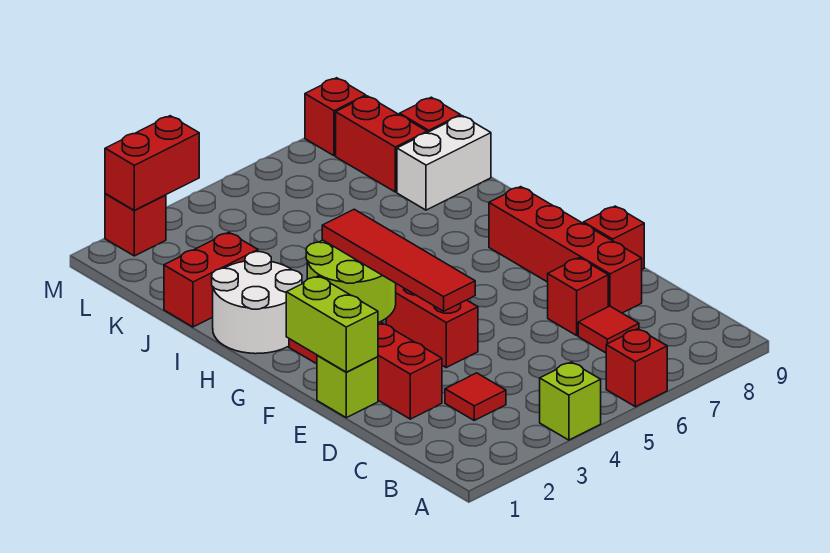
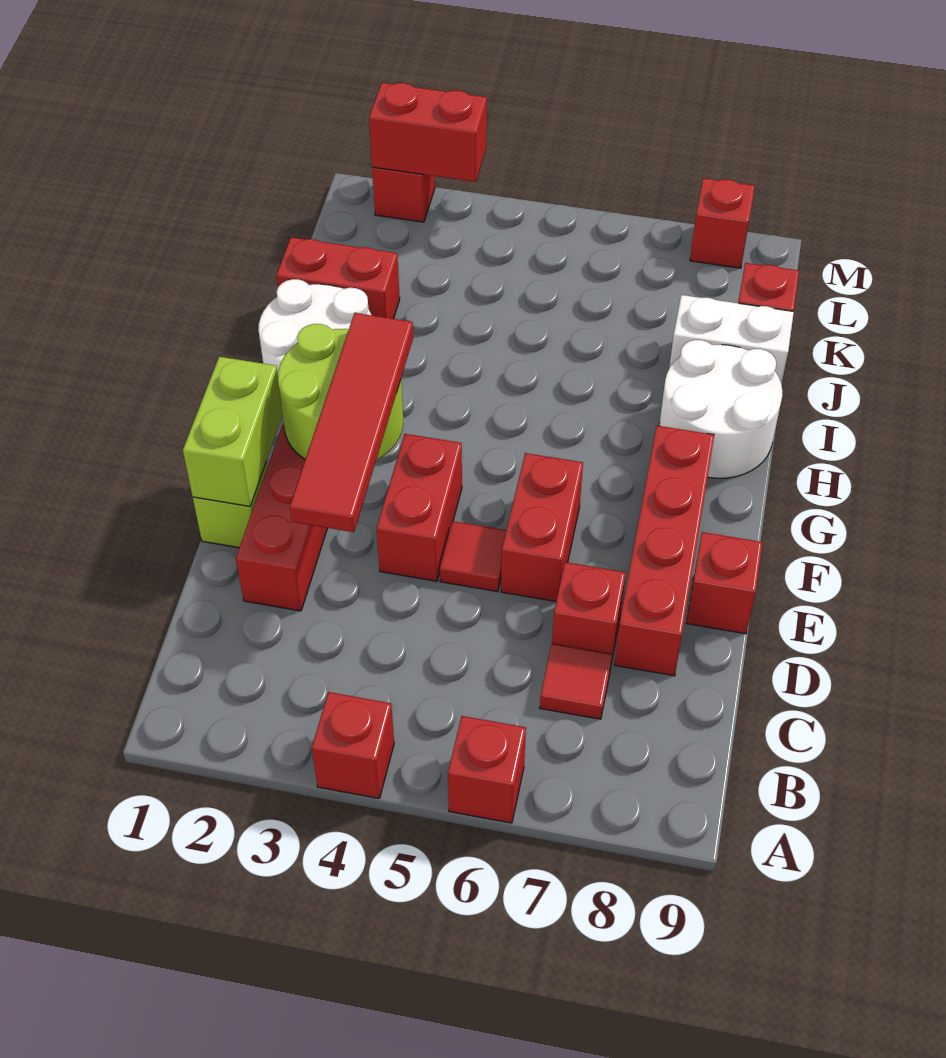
lime brick A4 level 1 -> red brick A4 level 1
red tile C3 level 1 -> red tile E5 level 1
none -> white round brick H8:I9 level 1
red brick K8:L8 level 1 -> red brick E6:F6 level 1

